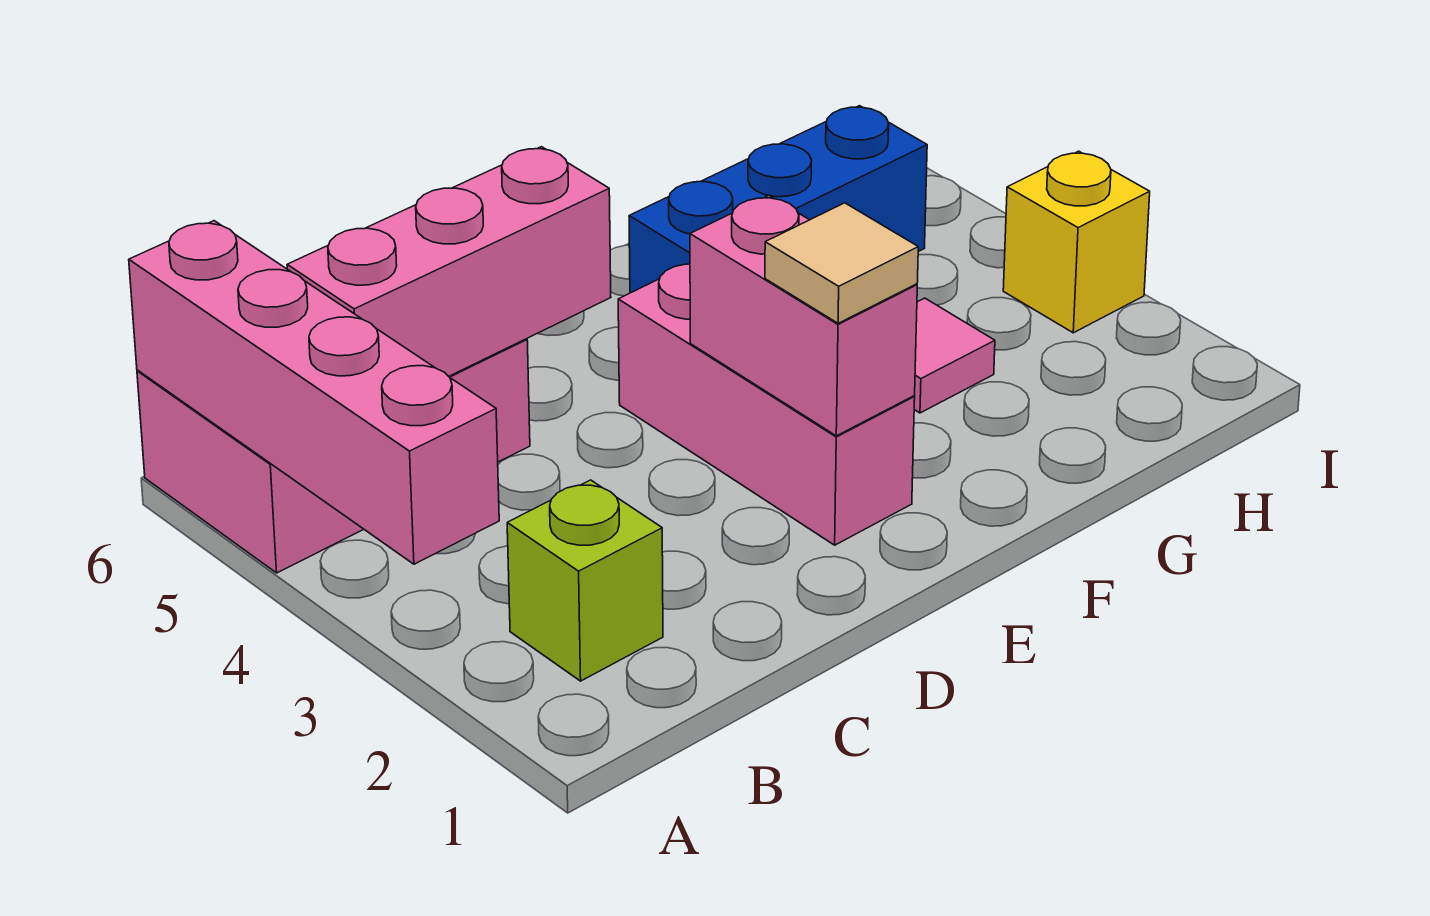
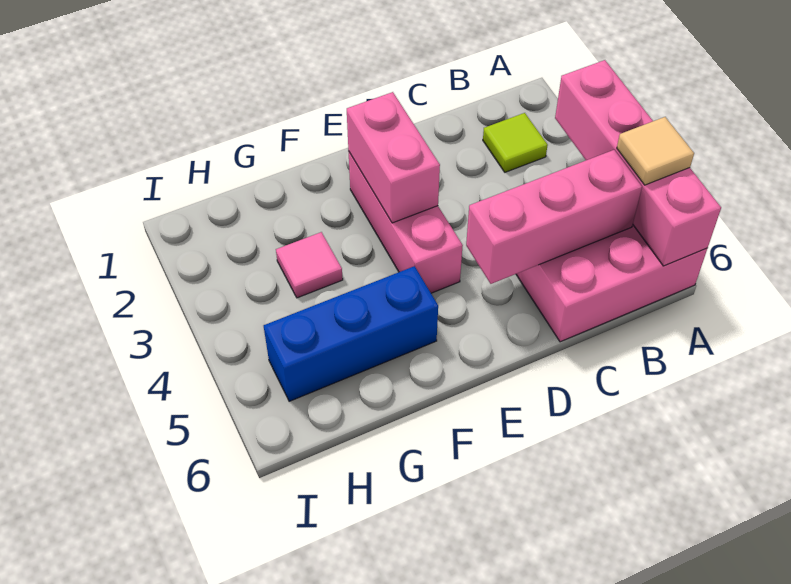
lime brick B2 level 1 -> lime tile B2 level 1
tan tile E2 level 3 -> tan tile A5 level 3
yellow brick I3 level 1 -> none

